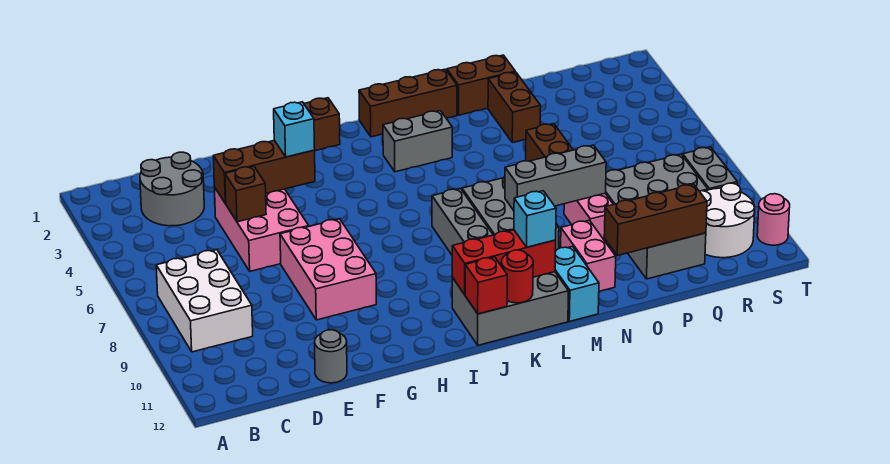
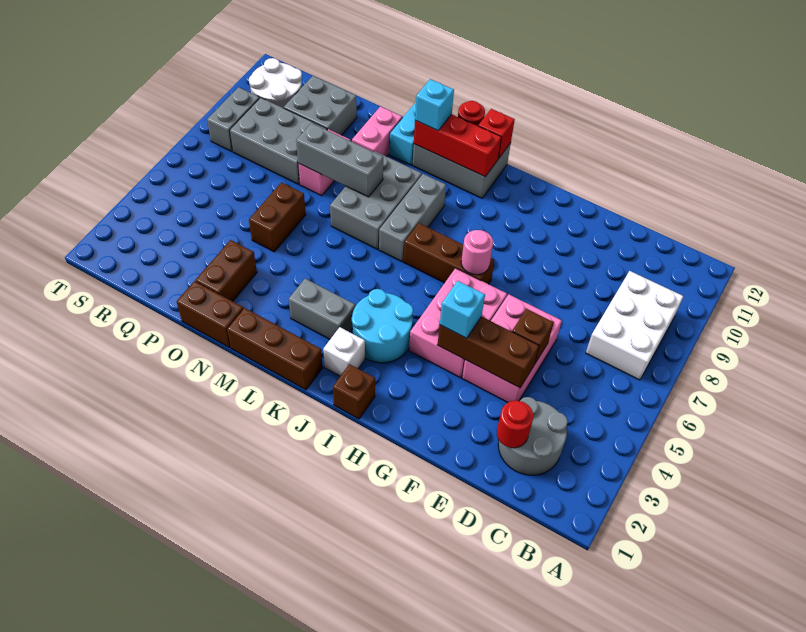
none -> red round brick D2 level 2
grey round brick E12 level 1 -> none
pink brick F7:G9 level 1 -> pink brick G4:H6 level 1
none -> cyan round brick I3:J4 level 1
none -> white brick J2 level 1
brown brick O11:Q11 level 2 -> brown brick H7:J7 level 1
pink round brick T11 level 1 -> pink round brick H7 level 2

